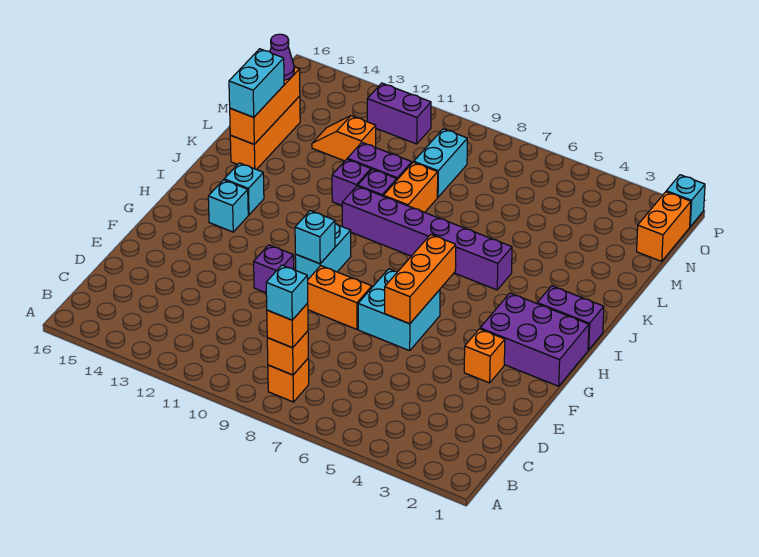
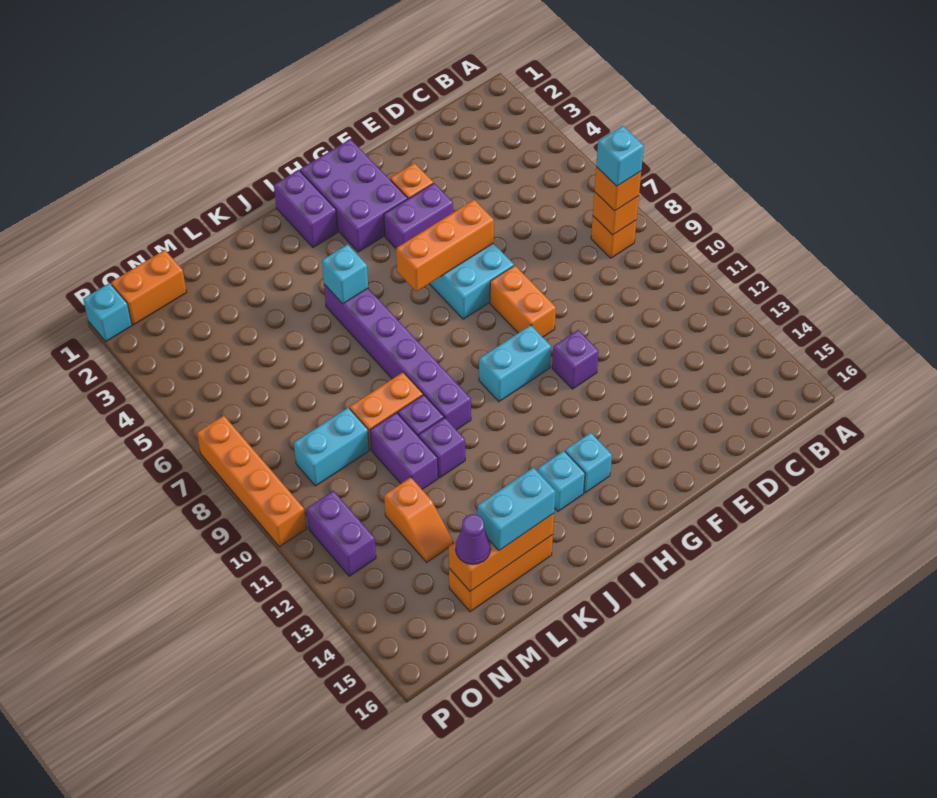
none -> purple brick F4:G4 level 1
cyan brick G10 level 2 -> cyan brick J5 level 2
none -> orange brick P7:P10 level 1

